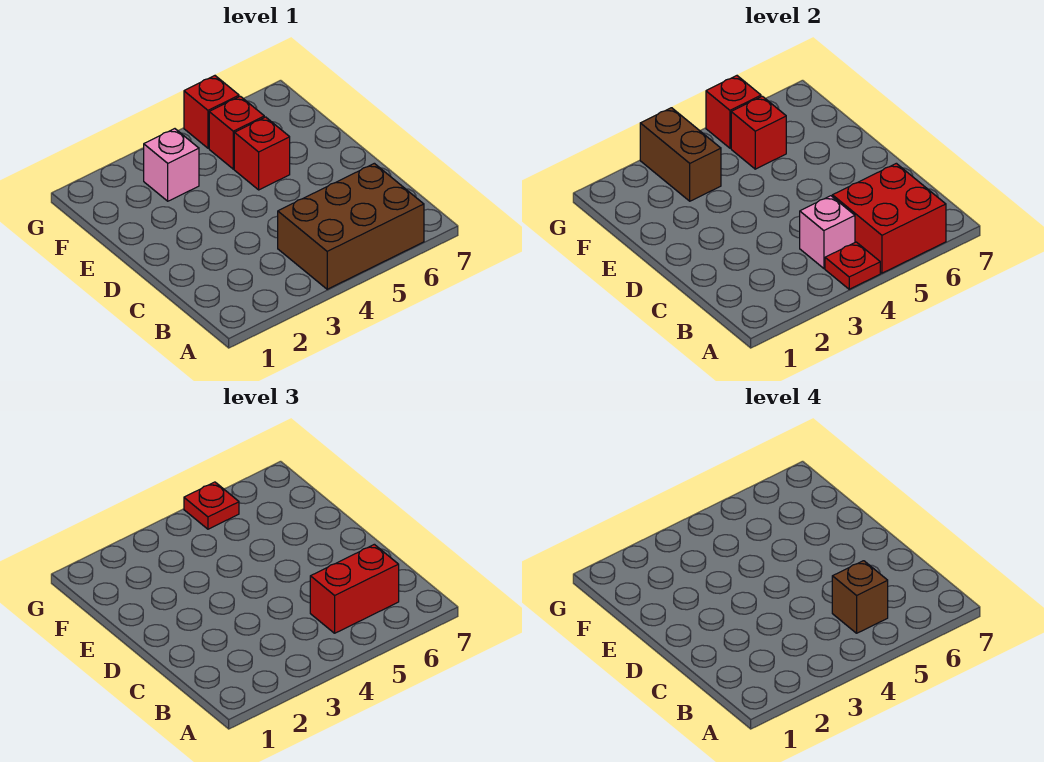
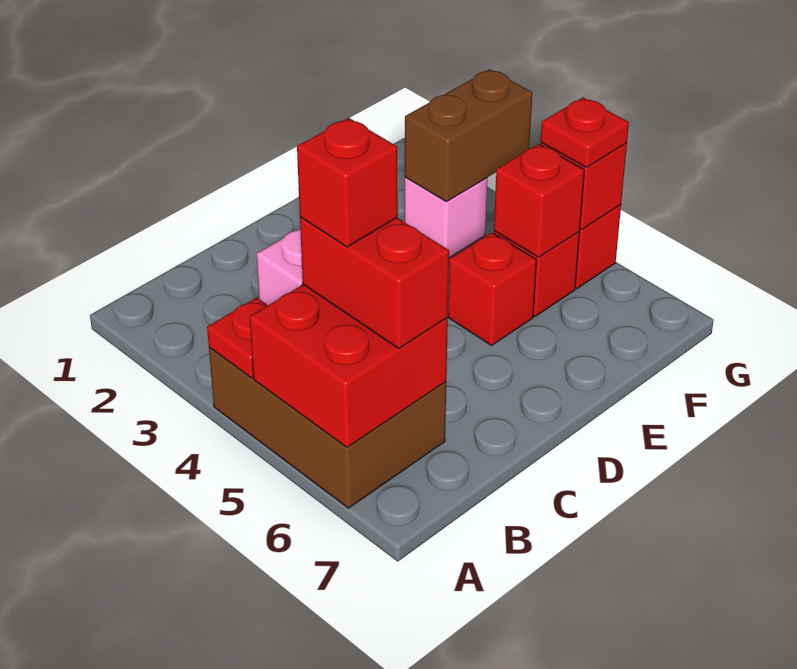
brown brick B5 level 4 -> red brick B5 level 4

